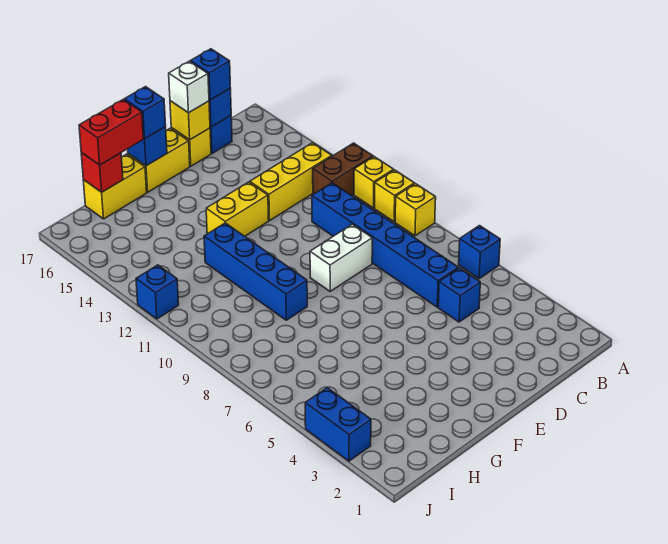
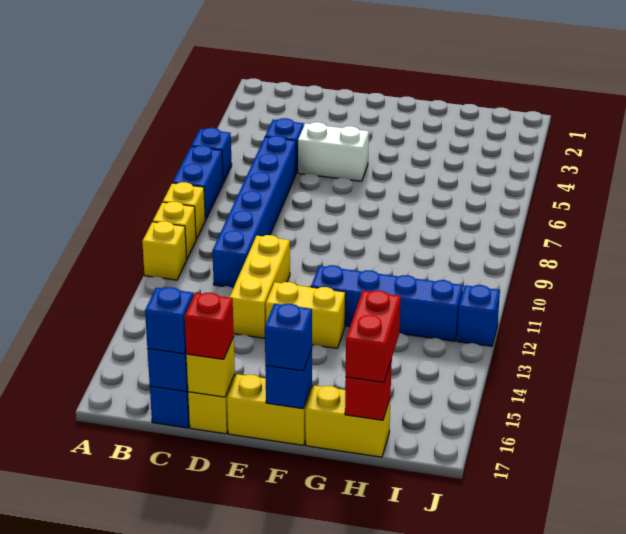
brown brick A12:B12 level 1 -> none
yellow brick B13:D13 level 1 -> yellow brick D11:D13 level 1
white brick D9:E9 level 1 -> white brick D5:E5 level 1
white brick D17 level 3 -> red brick D17 level 3
blue brick G9:G12 level 1 -> blue brick F12:I12 level 1
red brick G17:H17 level 3 -> red brick H16:H17 level 3
blue brick J3:J4 level 1 -> blue brick A7:A8 level 1

